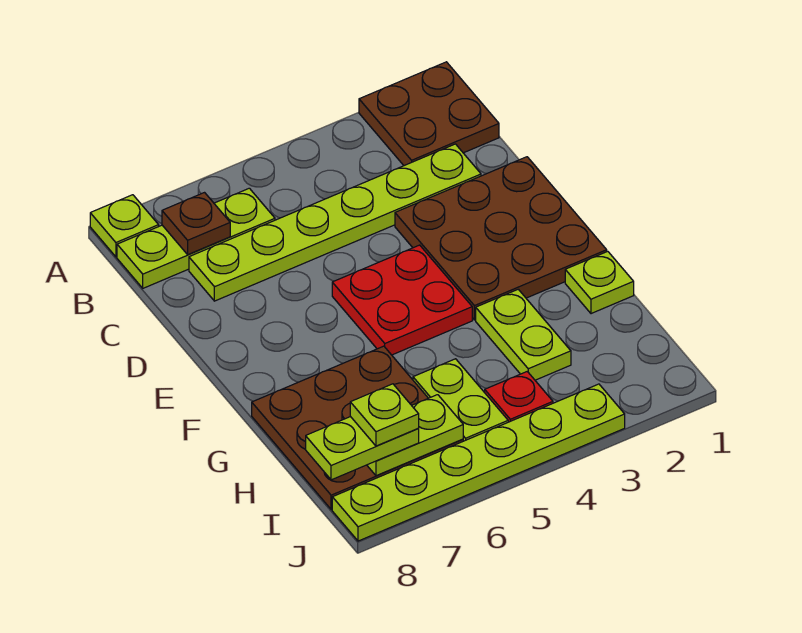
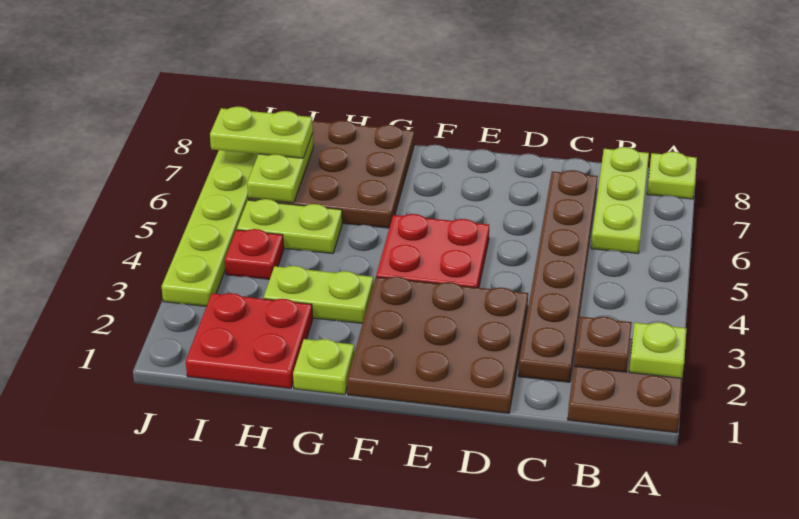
brown plate B7 level 2 -> brown plate B2 level 2
lime plate C2:C7 level 1 -> brown plate C2:C7 level 1
none -> red plate H1:I2 level 1
lime plate I7:I8 level 3 -> lime plate I7:J7 level 3
lime plate I7 level 4 -> lime plate A2 level 2

